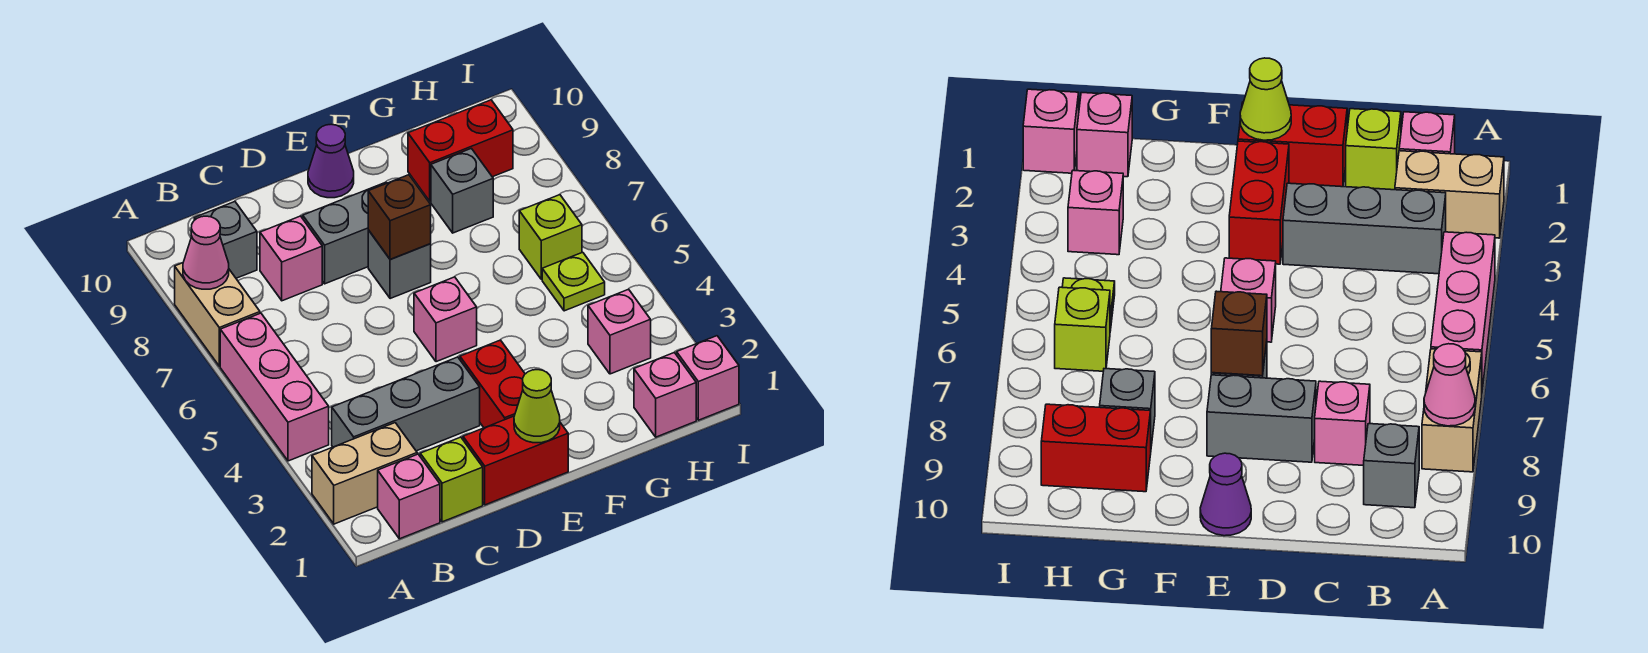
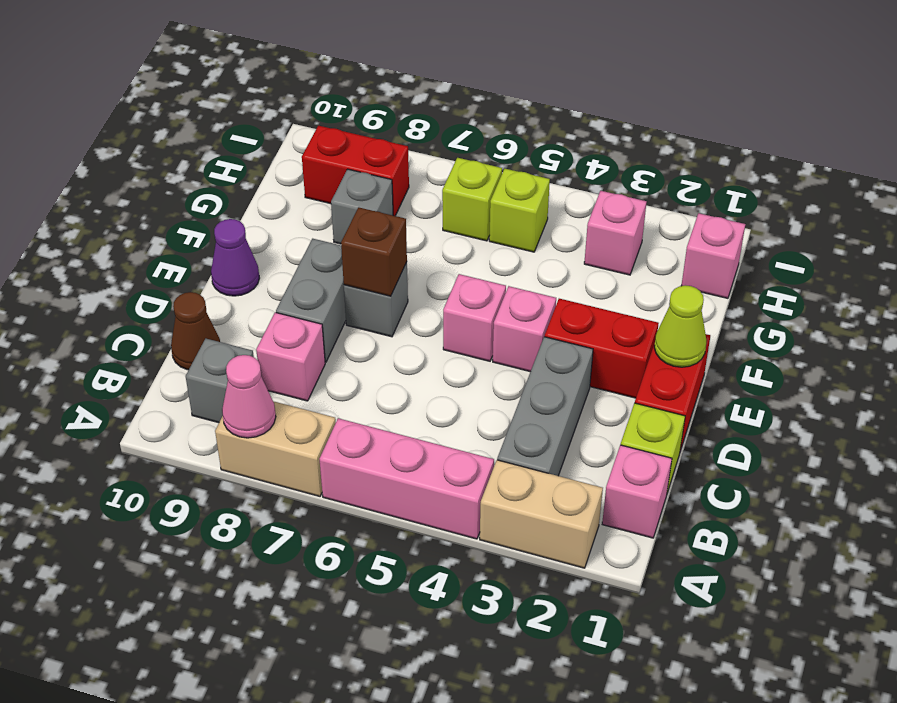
tan brick A2:B2 level 1 -> tan brick A2:A3 level 1
none -> brown cone C10 level 1
red brick G9:H9 level 1 -> red brick H8:H9 level 1
lime plate H5 level 1 -> lime brick H5 level 1
pink brick I1 level 1 -> pink brick E4 level 1

